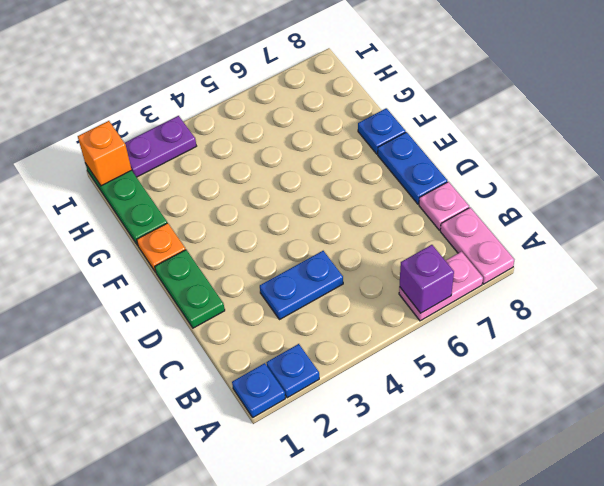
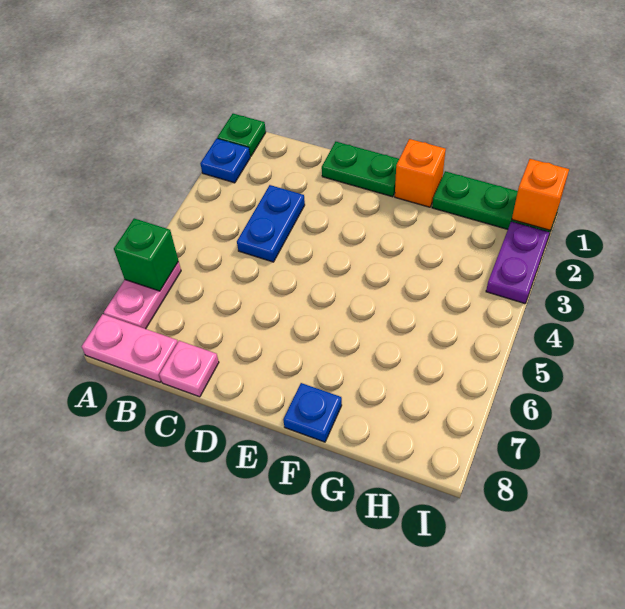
blue plate A1 level 1 -> green plate A1 level 1
purple brick A6 level 2 -> green brick A6 level 2
blue plate D8:E8 level 1 -> none
orange plate F1 level 1 -> orange brick F1 level 1

